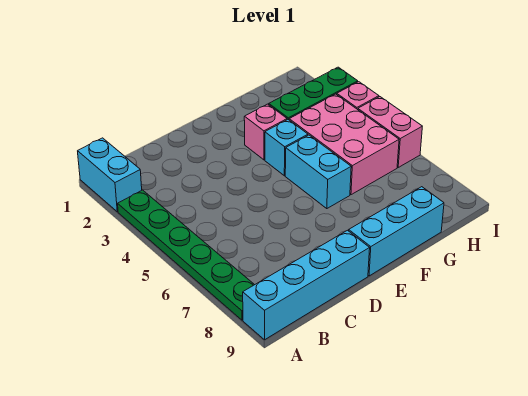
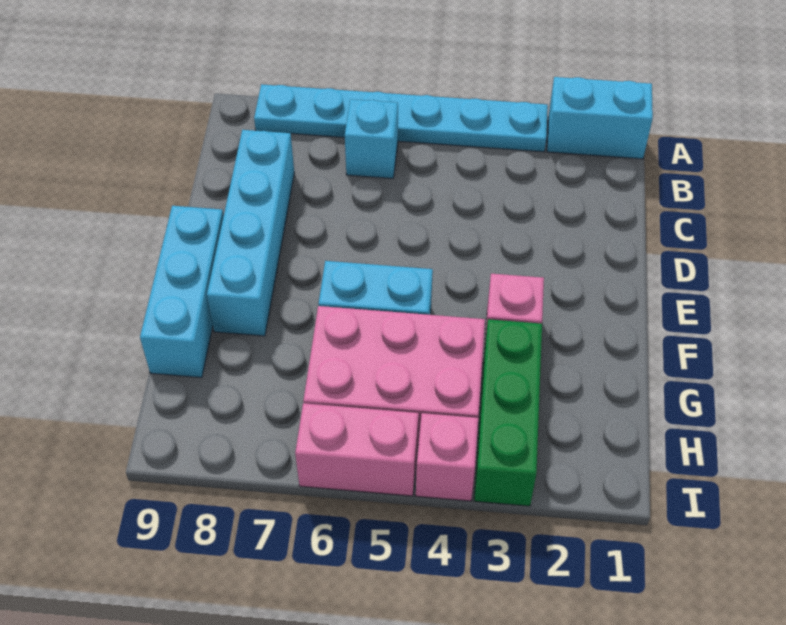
green plate A3:A8 level 1 -> cyan plate A3:A8 level 1
cyan brick A9:D9 level 1 -> cyan brick C8:F8 level 1
cyan brick F4 level 1 -> cyan brick B6 level 1

